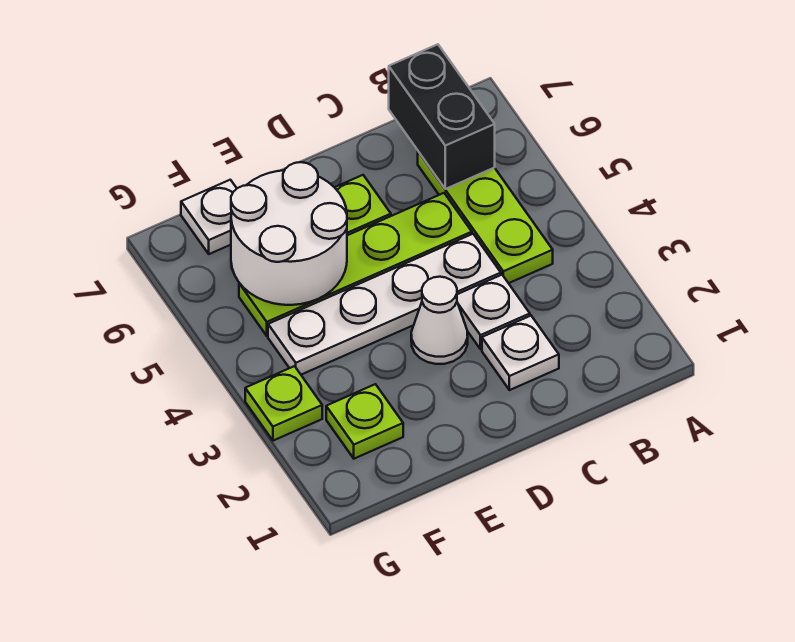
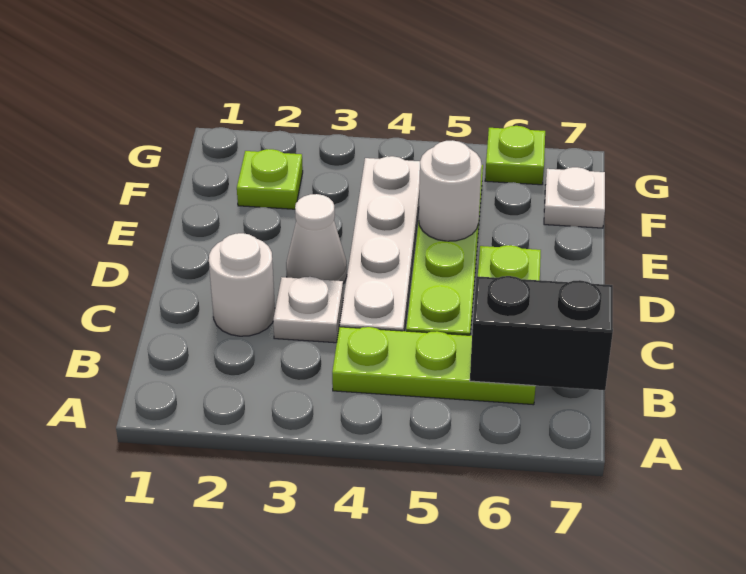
white plate C2 level 1 -> white round brick C2 level 1
white round brick E5:F6 level 2 -> white round brick E5 level 2
lime plate G3 level 1 -> lime plate G6 level 1

